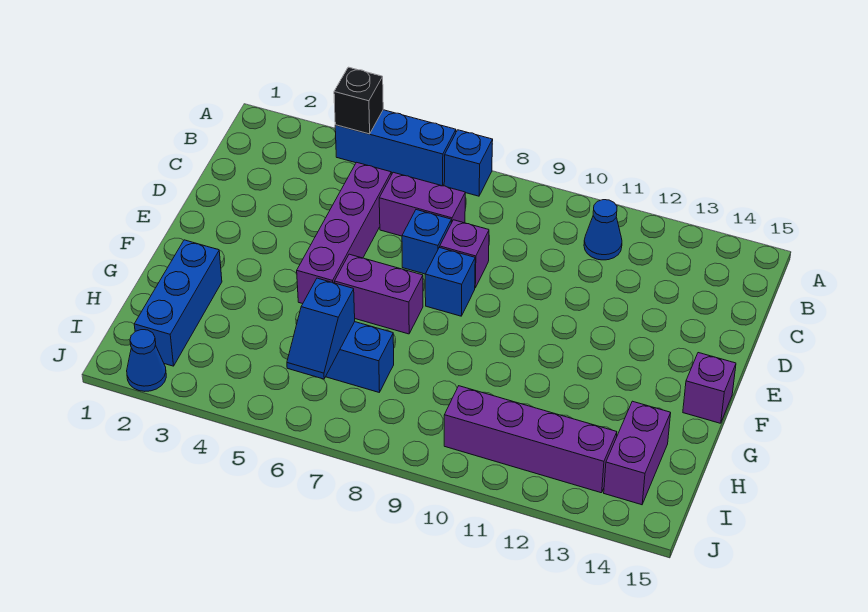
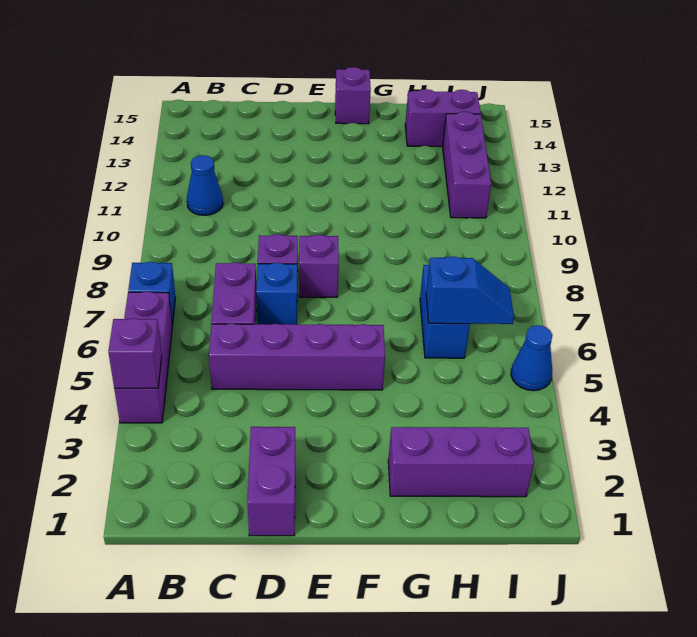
blue brick A4:A6 level 1 -> purple brick A4:A6 level 1
black brick A4 level 2 -> purple brick A4 level 2
blue brick E8 level 1 -> purple brick E8 level 1
purple brick F6:F7 level 1 -> purple brick D1:D2 level 1
blue brick G2:I2 level 1 -> purple brick G2:I2 level 1
purple brick I10:I13 level 1 -> purple brick I11:I13 level 1
blue cone J2 level 1 -> blue cone J5 level 1

